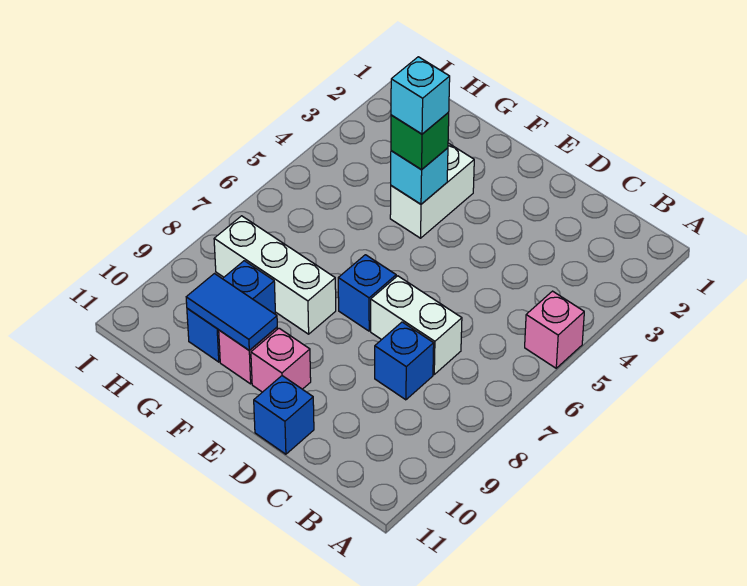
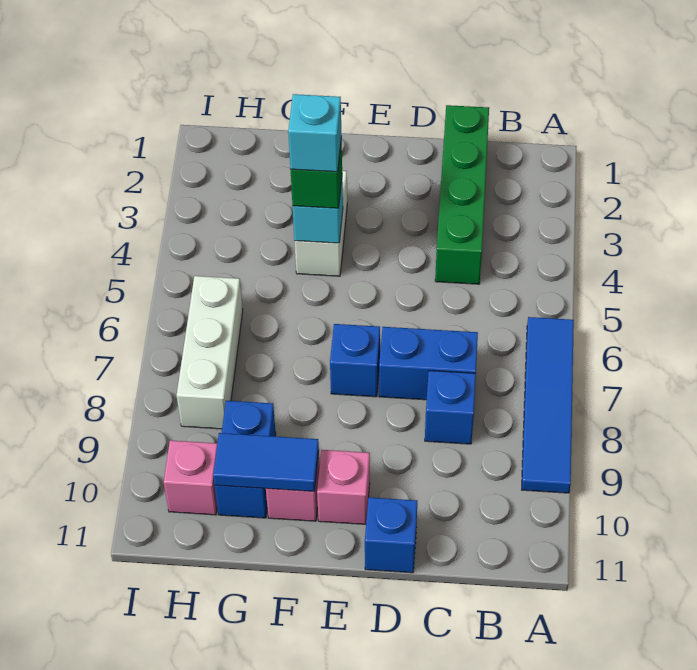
pink brick A5 level 1 -> pink brick H10 level 1
none -> blue tile A6:A9 level 1
none -> green brick C1:C4 level 1
white brick C7:D7 level 1 -> blue brick C7:D7 level 1
white brick F8:H8 level 1 -> white brick H6:H8 level 1

